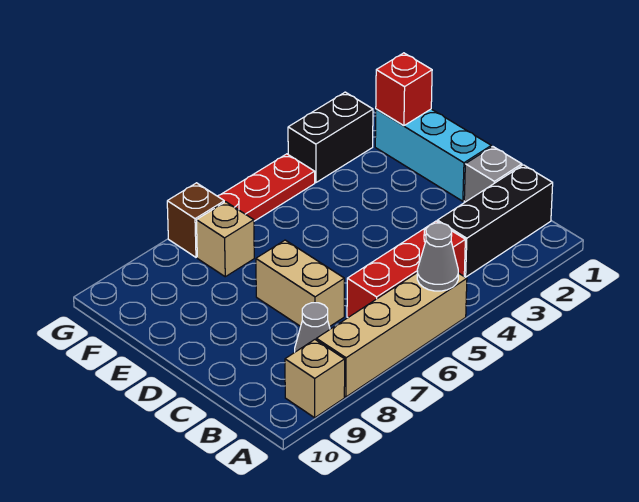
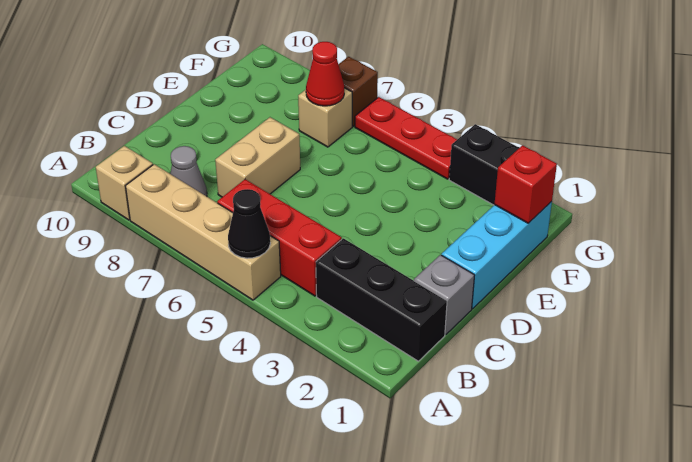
grey cone A5 level 2 -> black cone A5 level 2
none -> red cone F7 level 2

